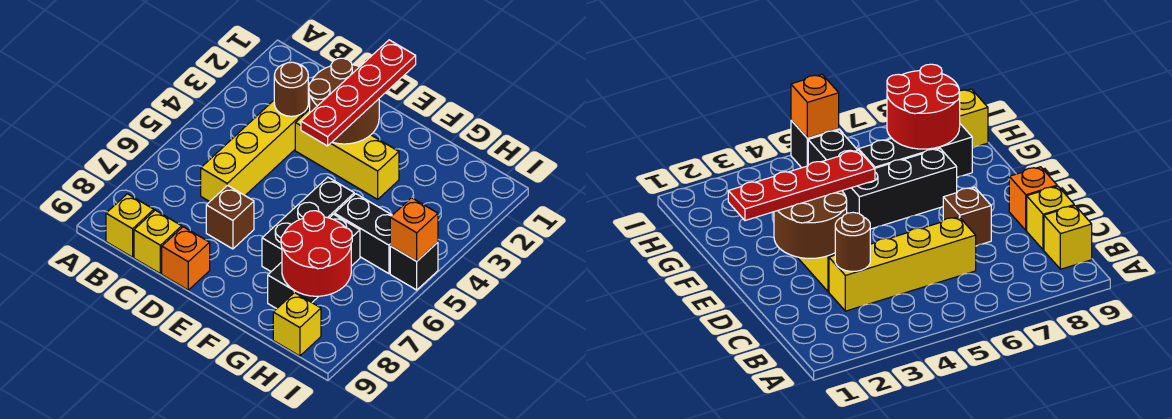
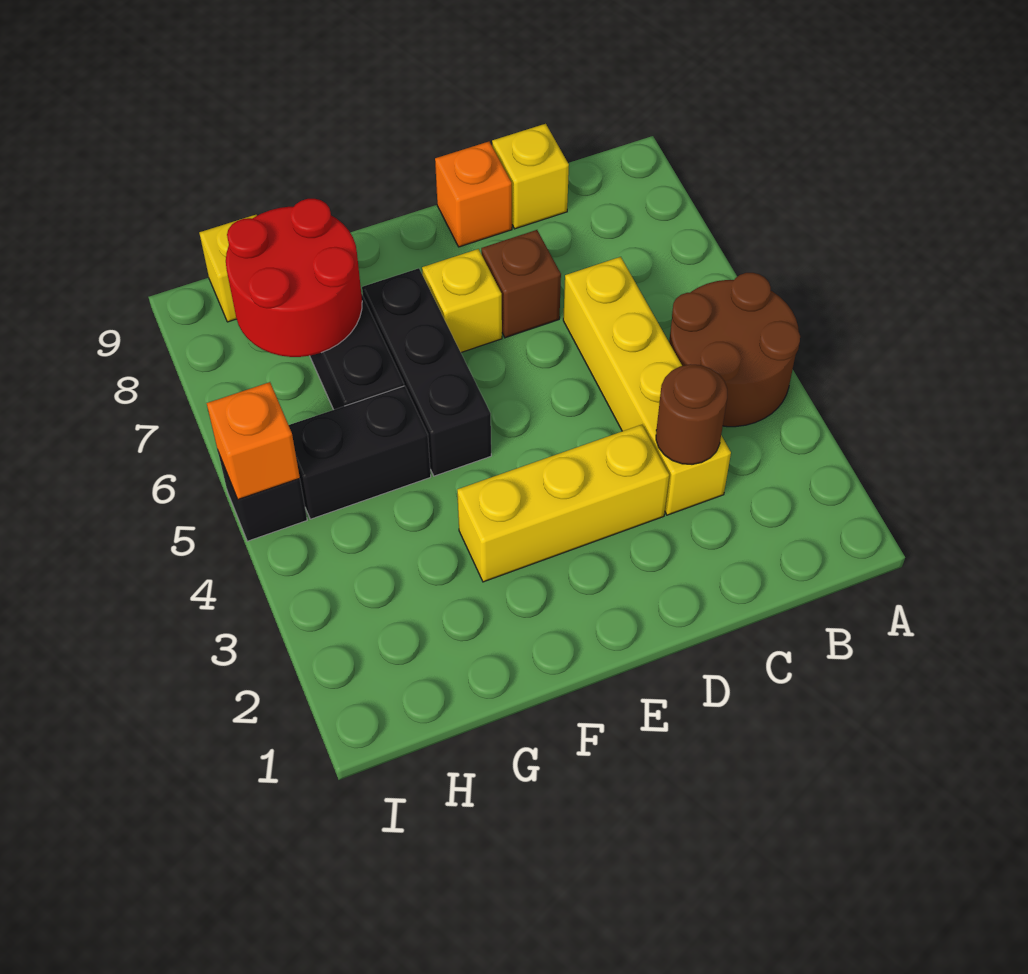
yellow brick B9 level 1 -> yellow brick E7 level 1
brown round brick D2:E3 level 2 -> brown round brick A4:B5 level 1
red plate E1:E4 level 3 -> none

